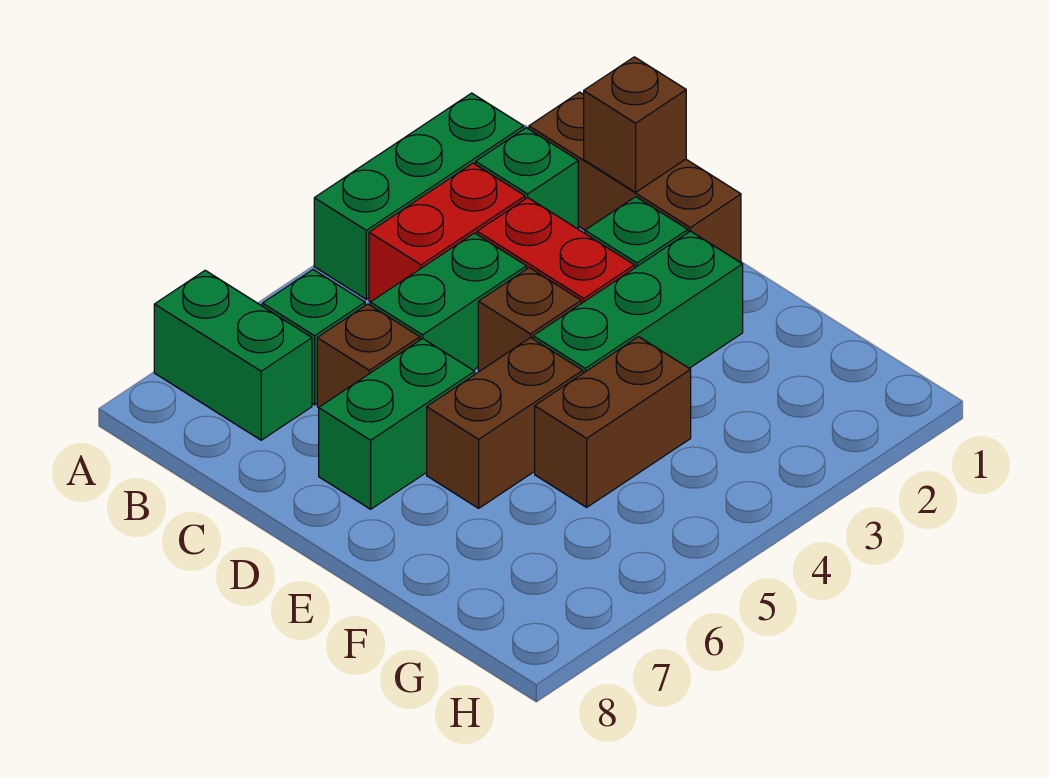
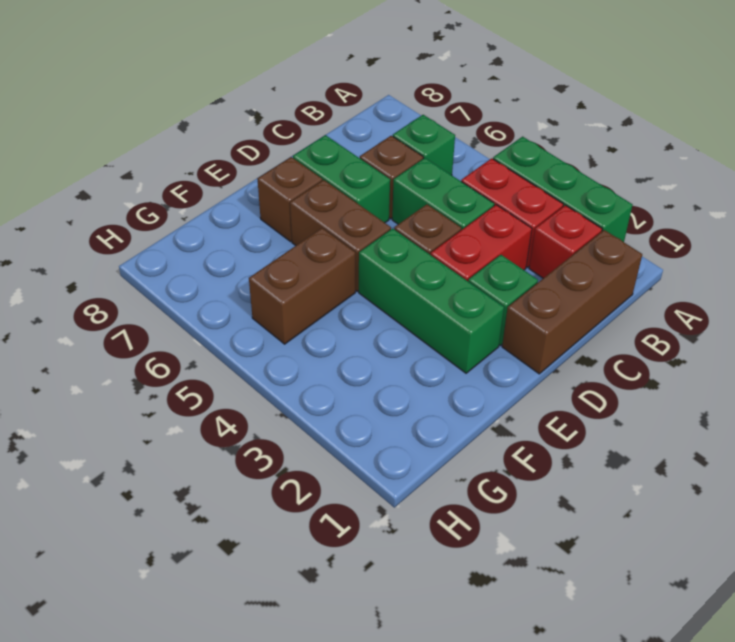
green brick A7:B7 level 1 -> none
green brick B2 level 1 -> red brick B2 level 1
brown brick C1 level 2 -> brown brick E7 level 1
brown brick F4:F5 level 1 -> brown brick F5:G5 level 1

